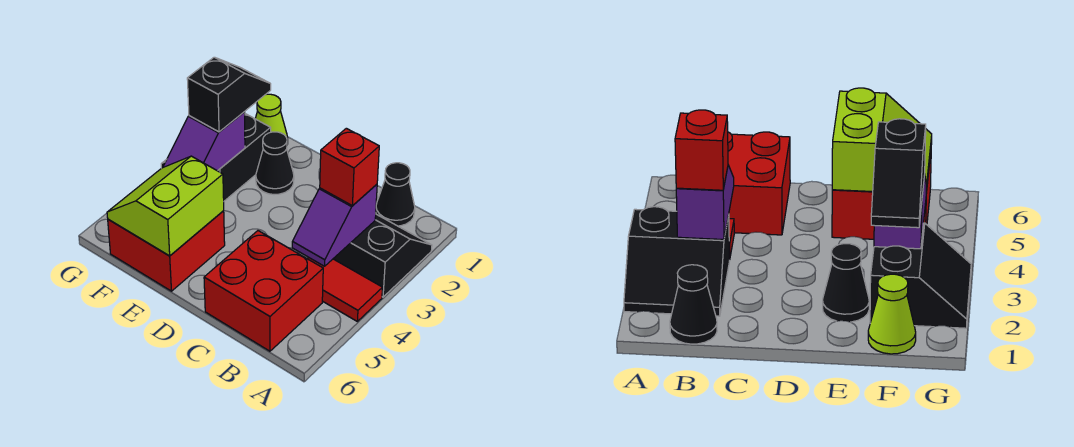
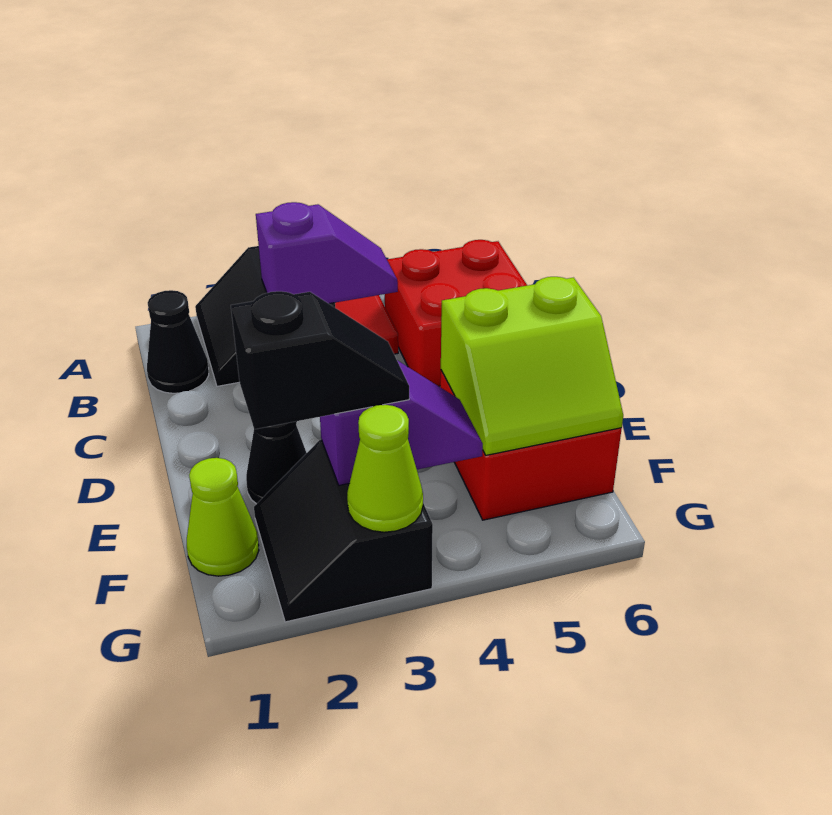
red brick B3 level 3 -> none
black slope F2:G3 level 1 top F -> black slope F2:G3 level 1 top 3
black slope F2:F3 level 3 top 3 -> black slope F2:F3 level 3 top 2
none -> lime cone G3 level 2

